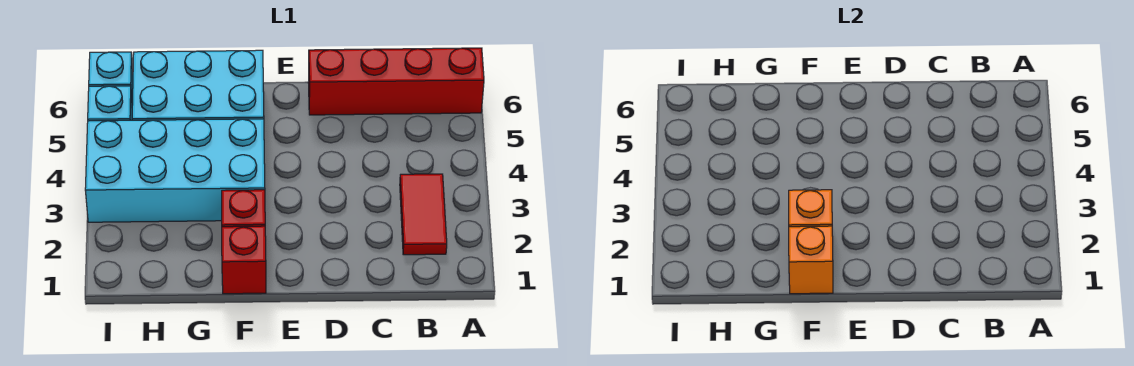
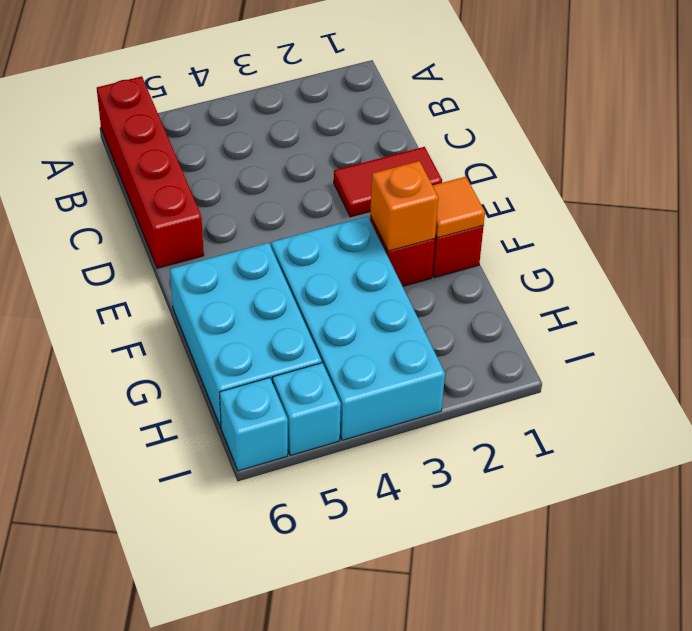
red tile B2:B3 level 1 -> red tile D1:D2 level 1
orange brick F1 level 2 -> orange tile F1 level 2

